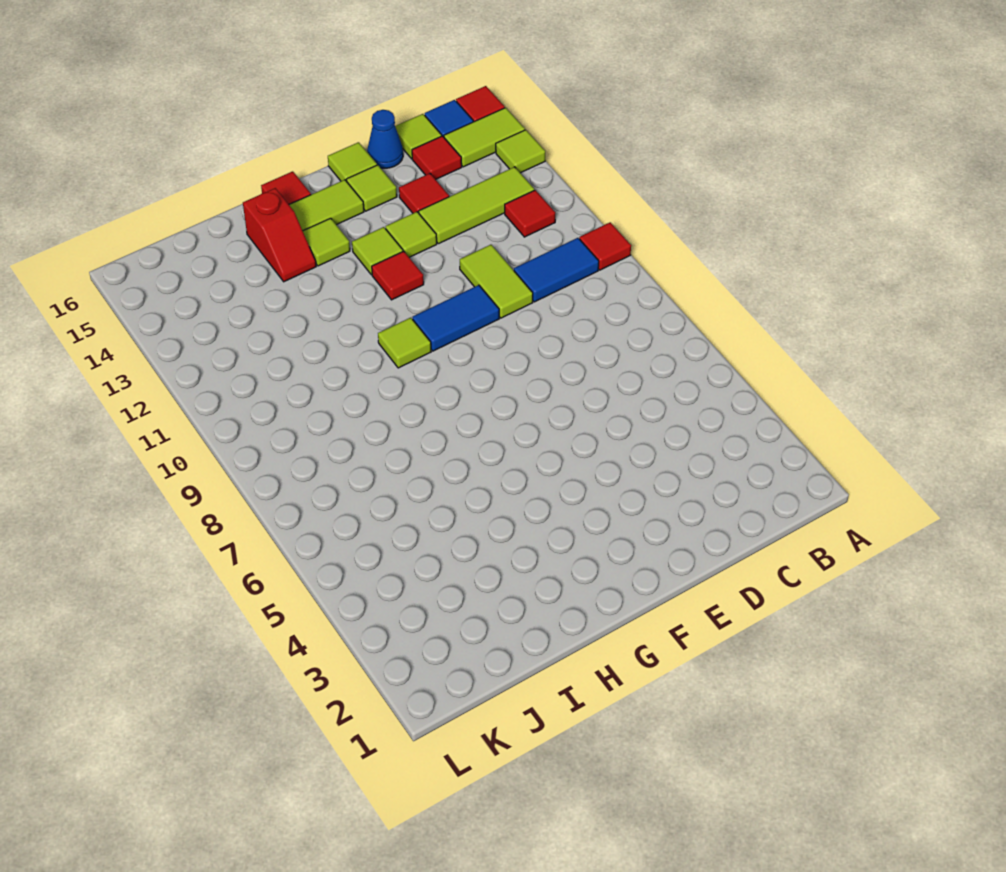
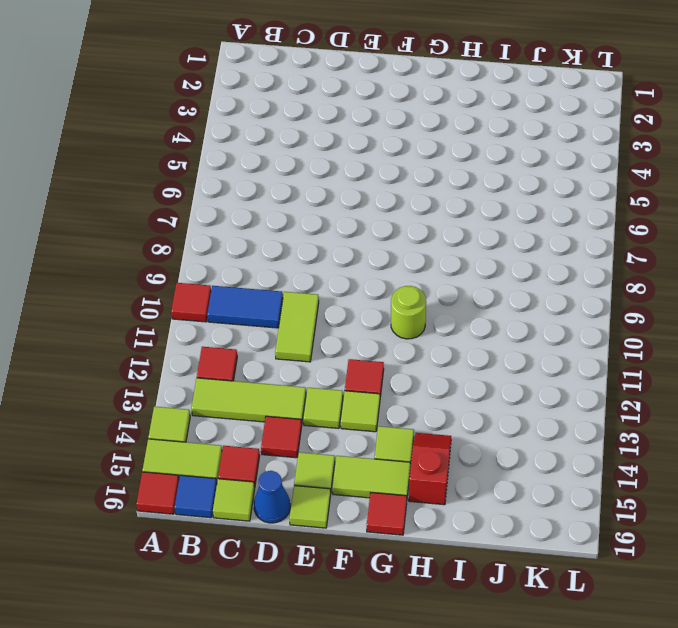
blue tile E10:F10 level 1 -> none
lime tile G10 level 1 -> lime round brick G10 level 1

